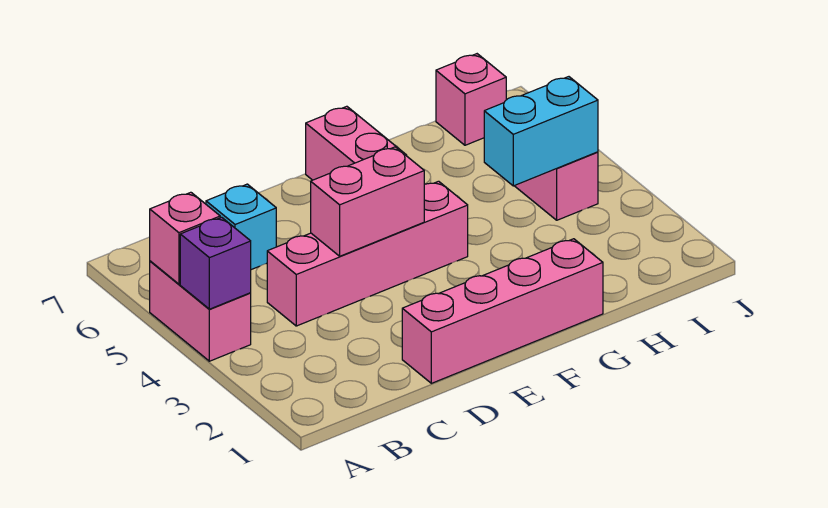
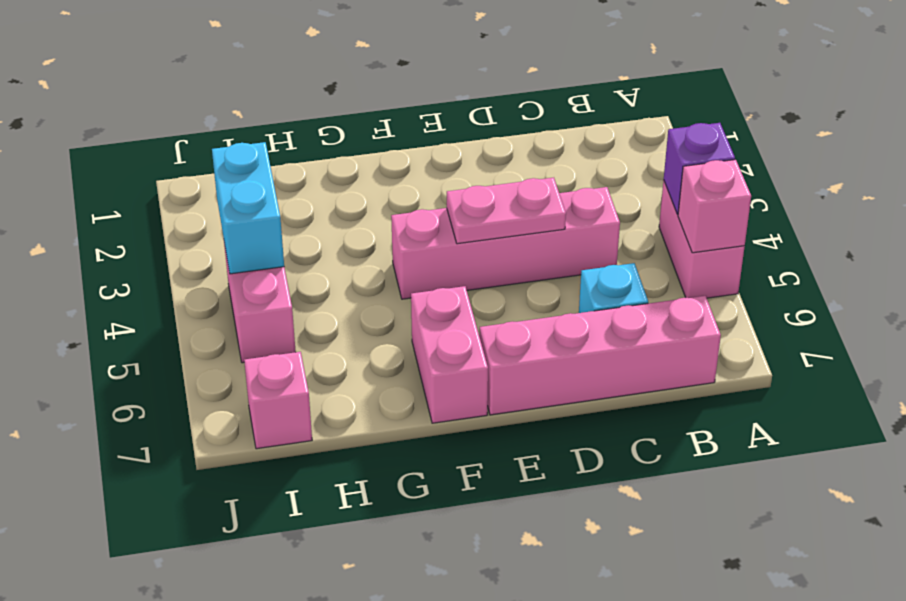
pink brick D1:G1 level 1 -> pink brick B7:E7 level 1
pink brick D4:E4 level 2 -> pink plate D4:E4 level 2
cyan brick H4:I4 level 2 -> cyan brick I3:I4 level 2

